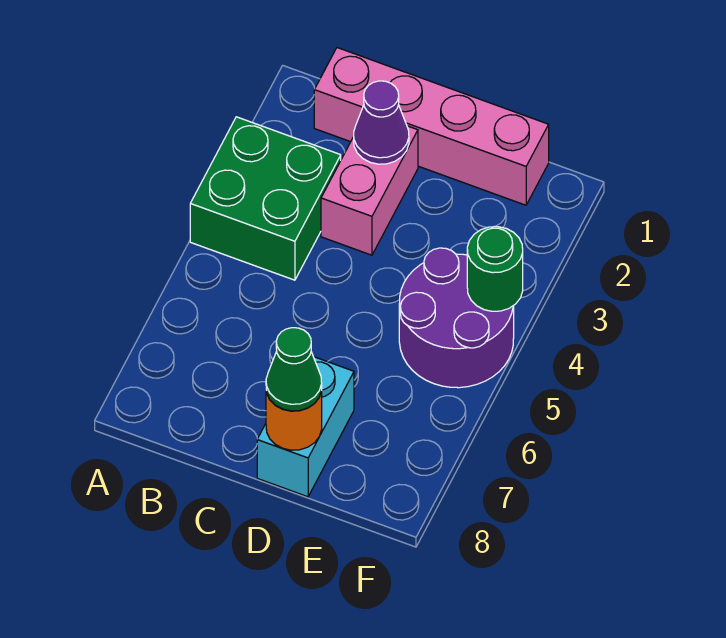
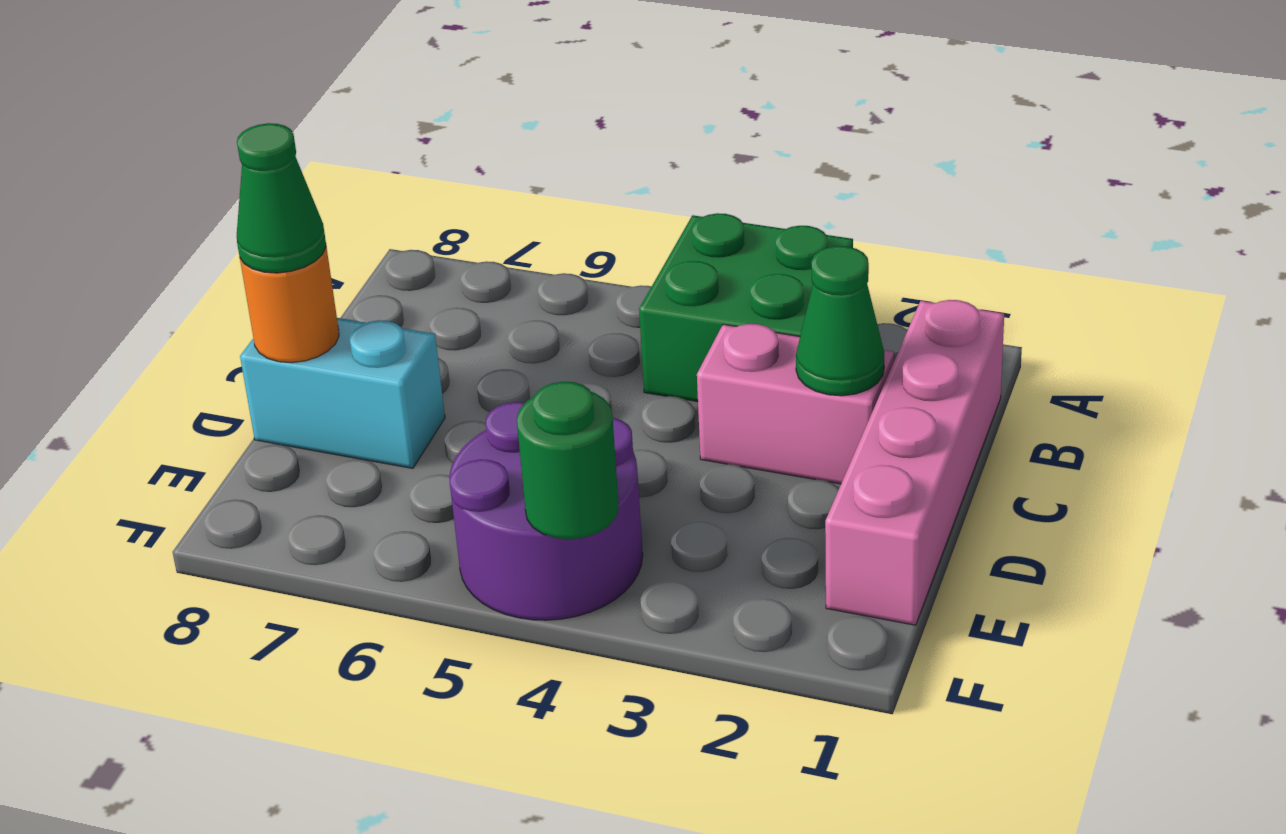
purple cone C2 level 2 -> green cone C2 level 2

